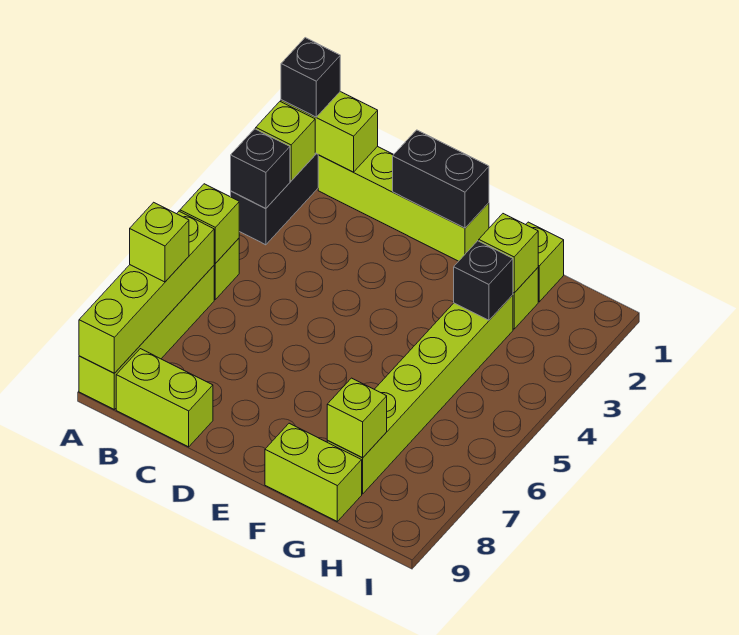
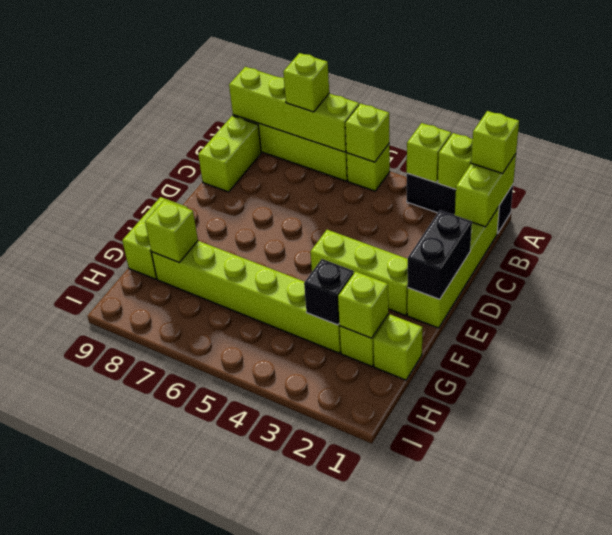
black brick A1 level 3 -> lime brick A1 level 3
black brick A3 level 2 -> lime brick A3 level 2
none -> lime brick E2:E4 level 1

